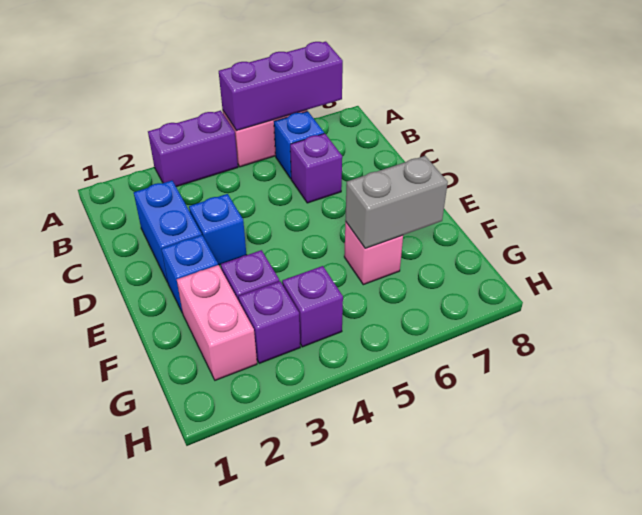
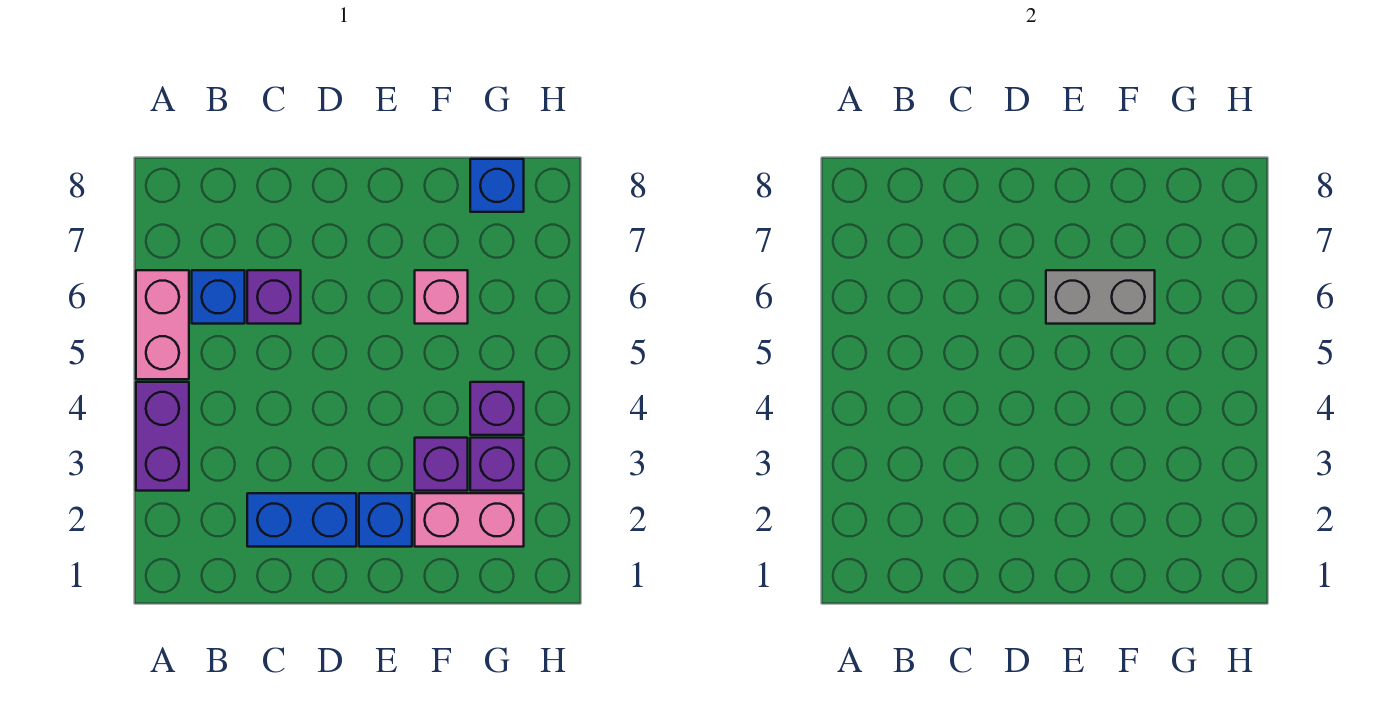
purple brick A5:A7 level 2 -> none
blue brick D3 level 1 -> blue brick G8 level 1
grey brick F6:F7 level 2 -> grey brick E6:F6 level 2

